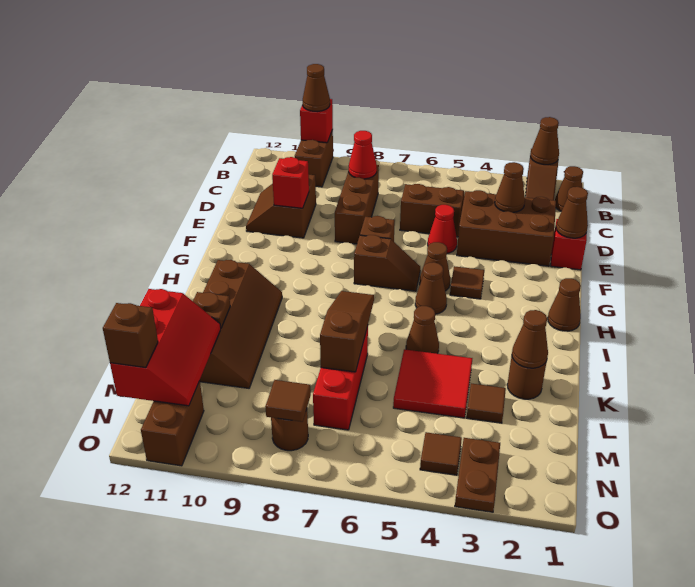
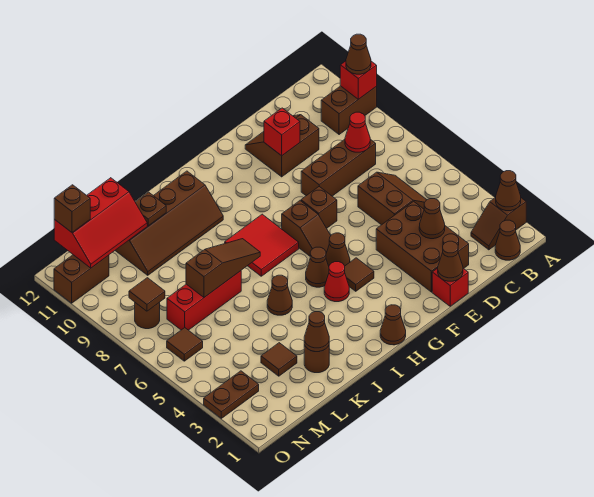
red cone E5 level 1 -> red cone H4 level 1
red tile K4:L5 level 1 -> red tile H7:I8 level 1
brown tile N4 level 1 -> brown tile N6 level 1

